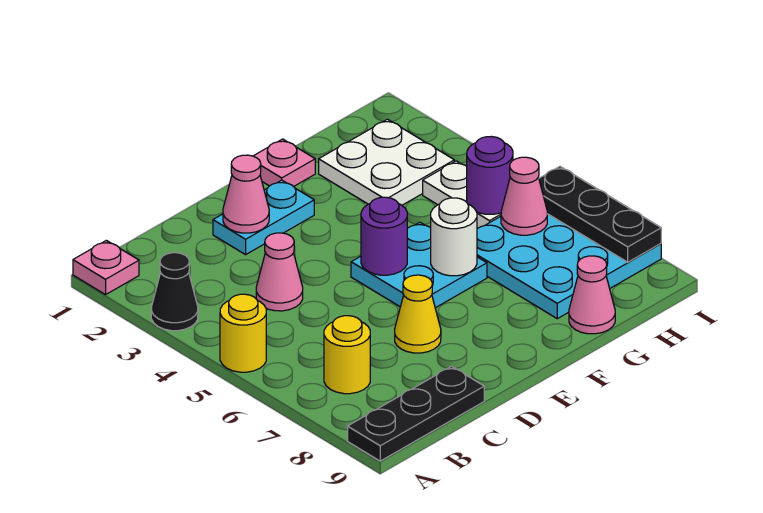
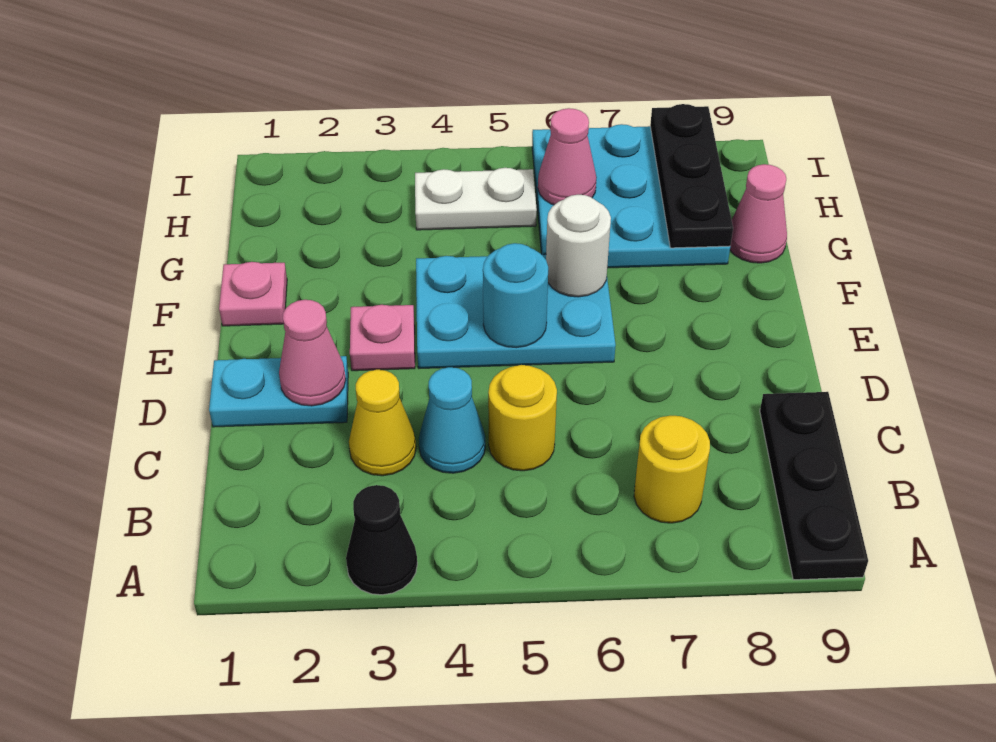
pink plate A1 level 1 -> pink plate E3 level 1
yellow round brick A5 level 1 -> yellow round brick C5 level 1
pink cone C4 level 1 -> cyan cone C4 level 1
cyan plate D2:E2 level 1 -> cyan plate D1:D2 level 1
yellow cone D7 level 1 -> yellow cone C3 level 1
cyan plate E5:F6 level 1 -> cyan plate E4:F6 level 1
purple round brick E5 level 2 -> cyan round brick E5 level 2
white plate G2:H3 level 1 -> none
purple round brick H5 level 2 -> none
black plate I6:I8 level 2 -> black plate G8:I8 level 2

